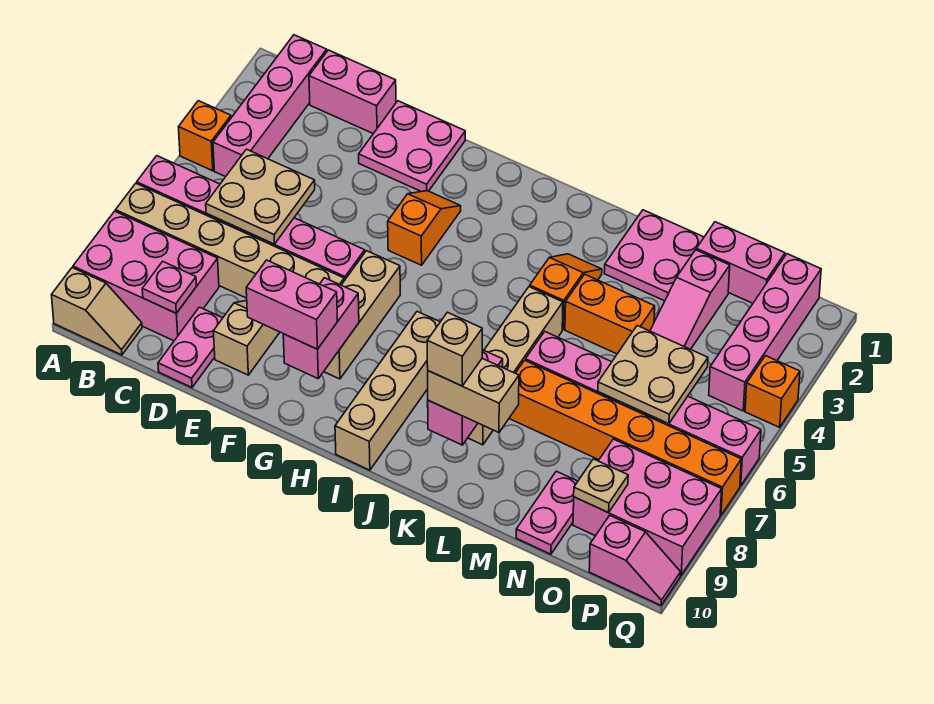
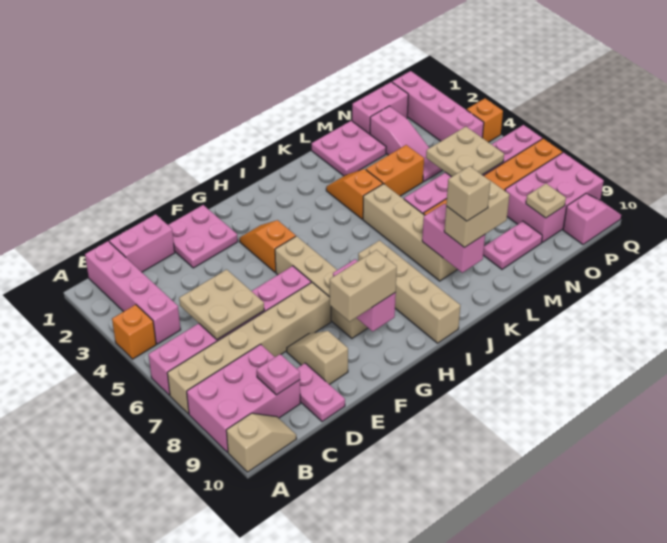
pink brick F9:G9 level 3 -> tan brick F9:G9 level 3
tan brick G6:G8 level 1 -> tan brick G5:G8 level 1
pink plate N9:N10 level 1 -> pink plate M9:N9 level 1

